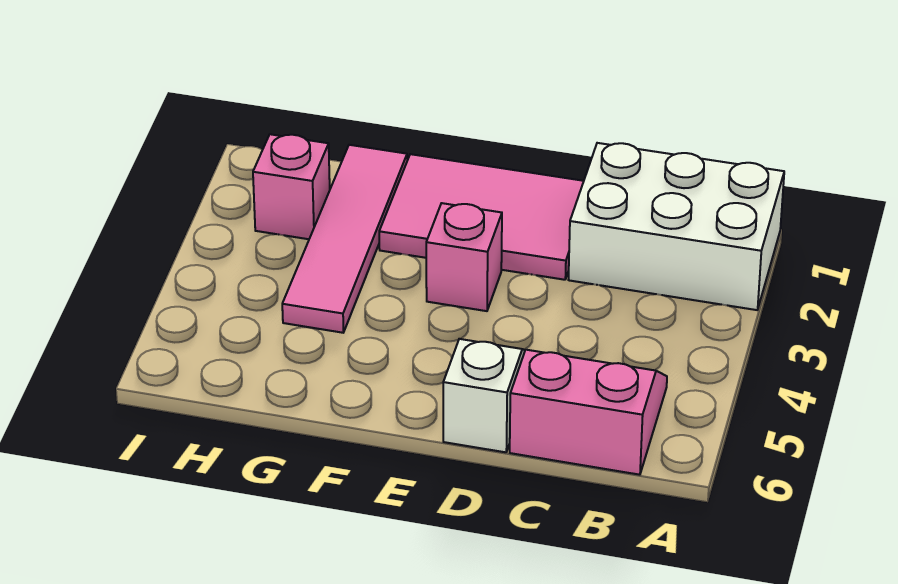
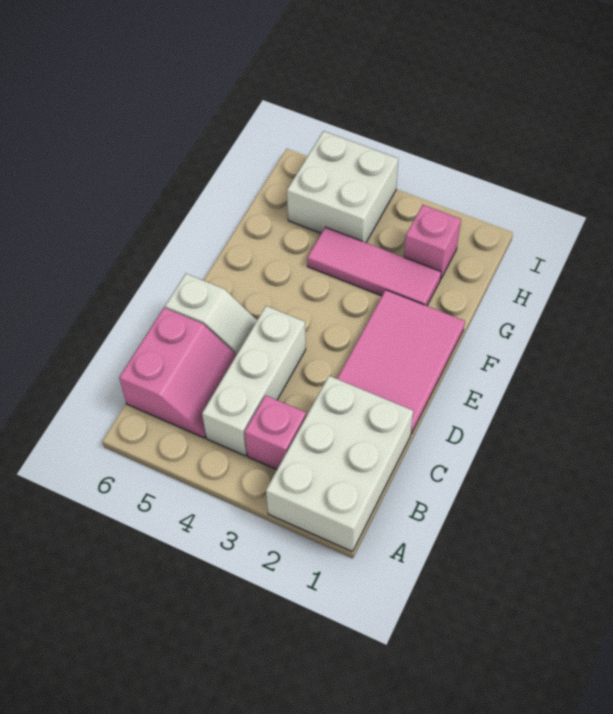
none -> white brick B4:D4 level 1
pink brick E3 level 1 -> pink brick B3 level 1
pink tile G1:G4 level 1 -> pink tile G2:G4 level 1
none -> white brick H4:I5 level 1

